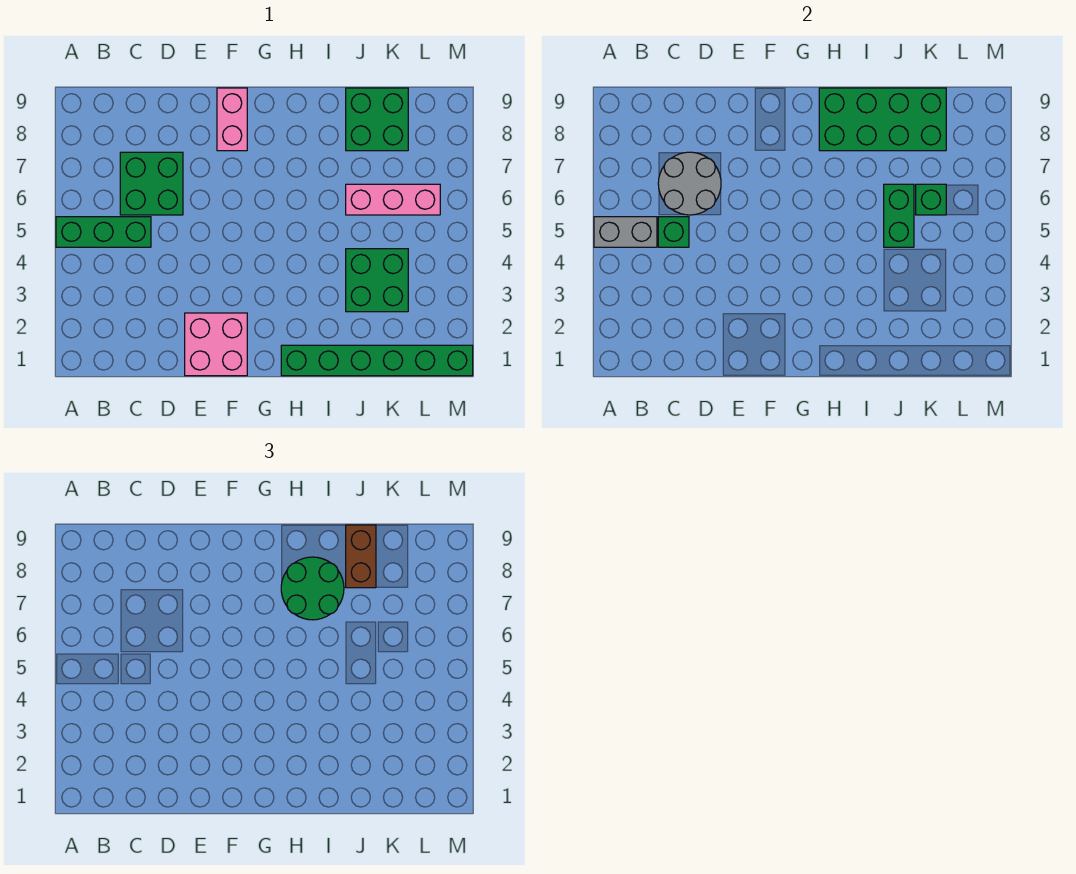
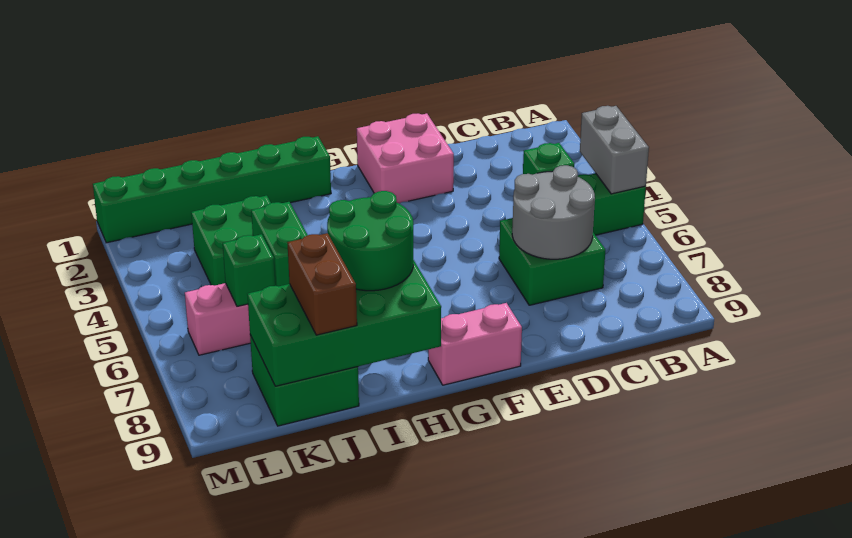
grey brick A5:B5 level 2 -> grey brick A4:A5 level 2
pink brick F8:F9 level 1 -> pink brick F9:G9 level 1

